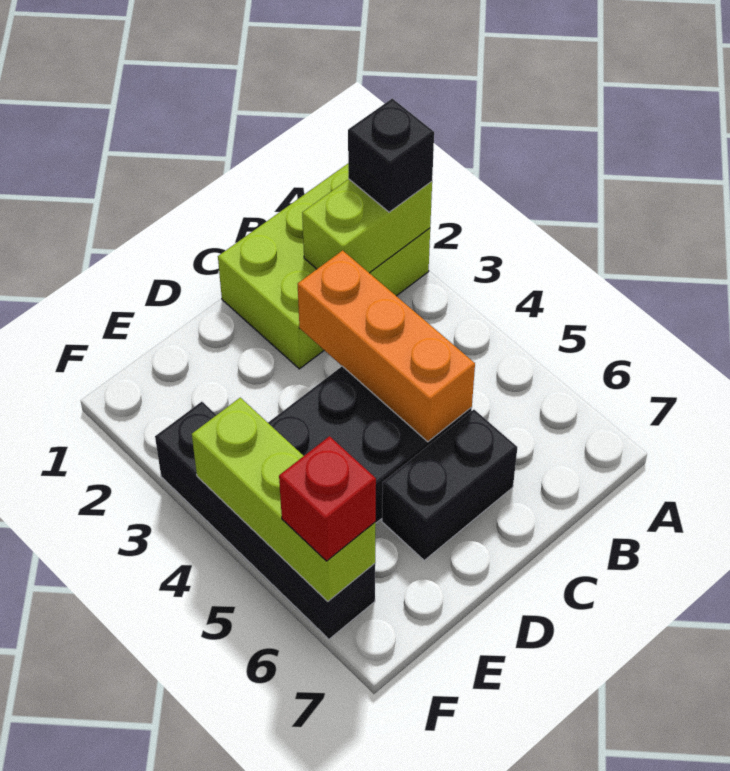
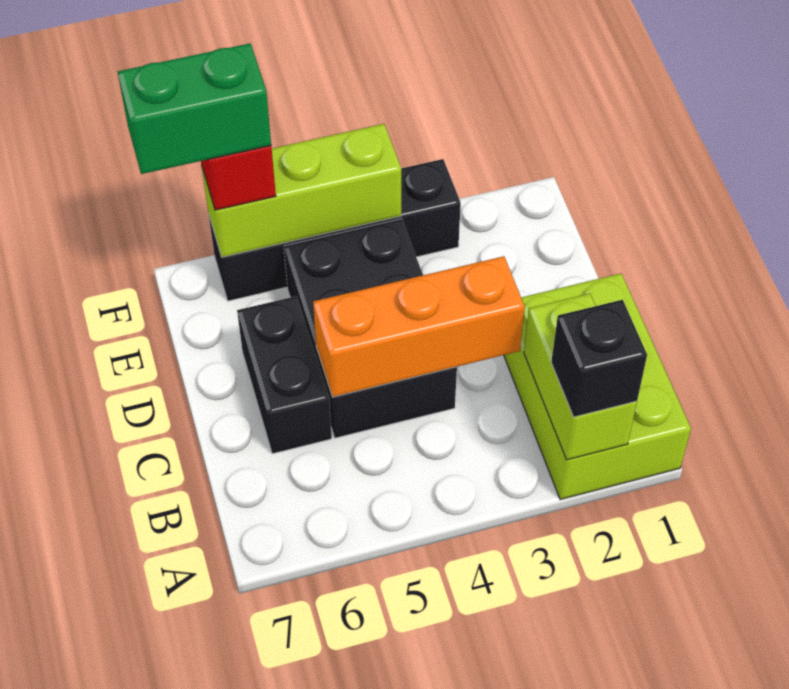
none -> green brick F6:F7 level 4

